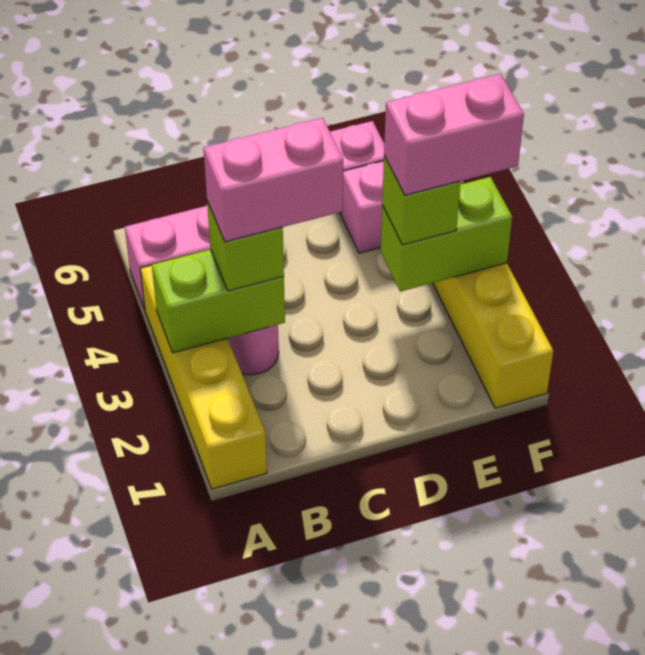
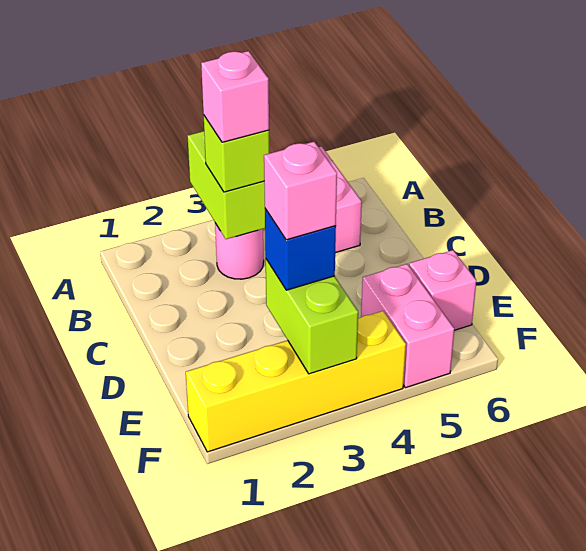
yellow brick A1:A4 level 1 -> none
pink brick B3:C3 level 4 -> pink brick B3 level 4
lime brick E3 level 3 -> blue brick E3 level 3
pink brick E3:F3 level 4 -> pink brick E3 level 4

